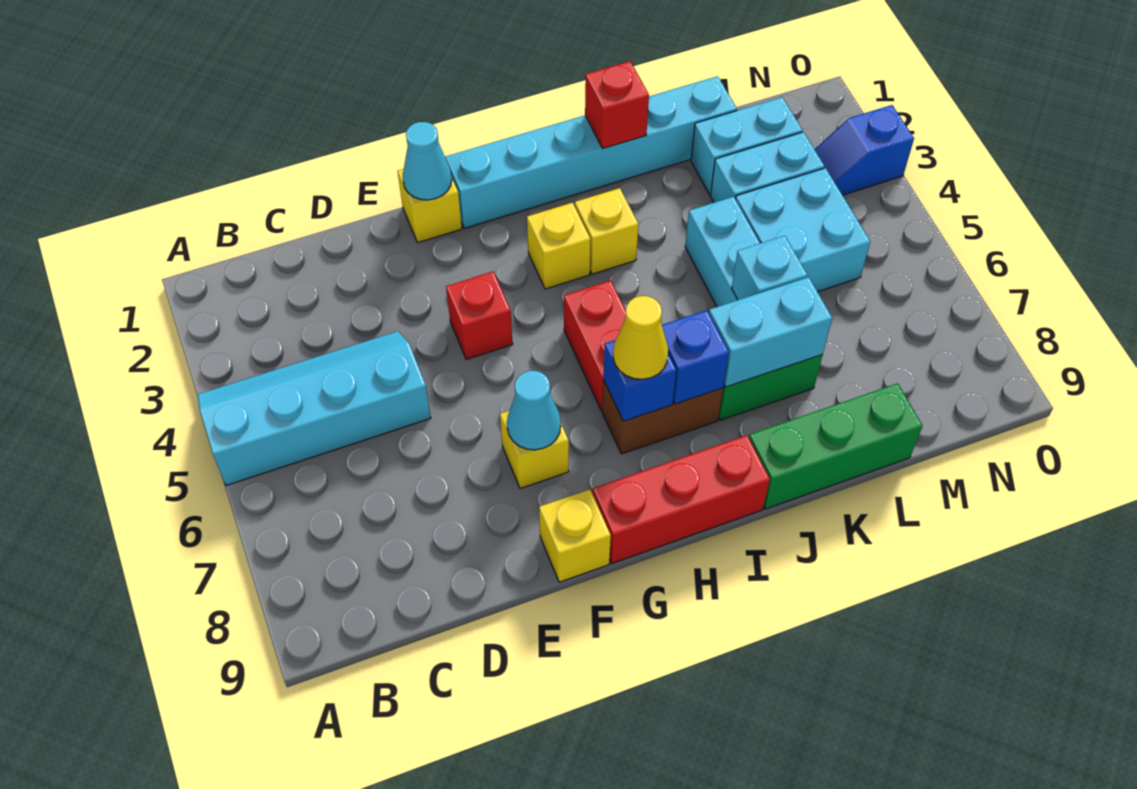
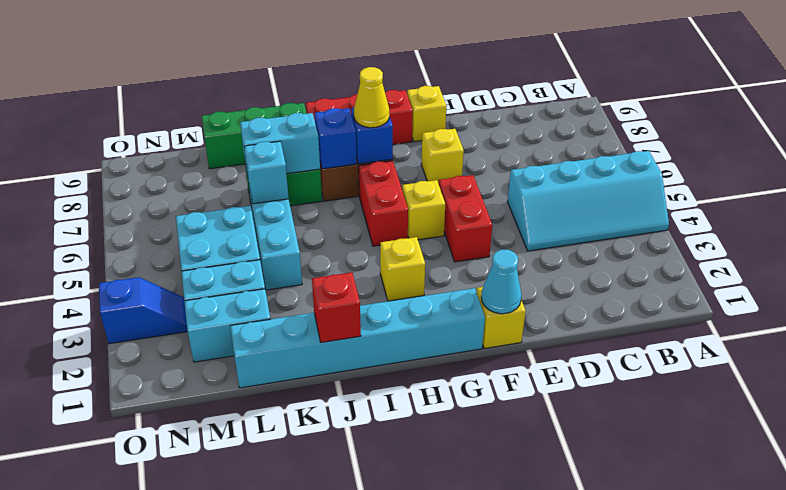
red brick F4 level 1 -> red brick F4:F5 level 1
cyan cone F7 level 2 -> none
yellow brick I3 level 1 -> yellow brick G5 level 1

